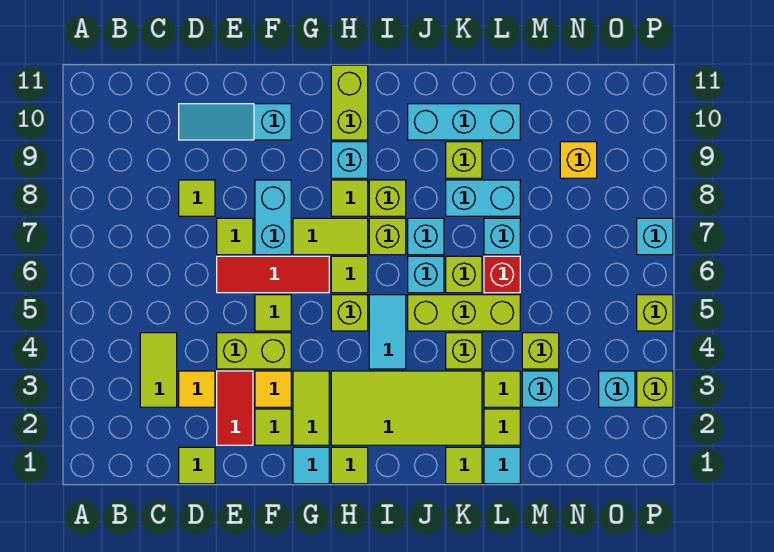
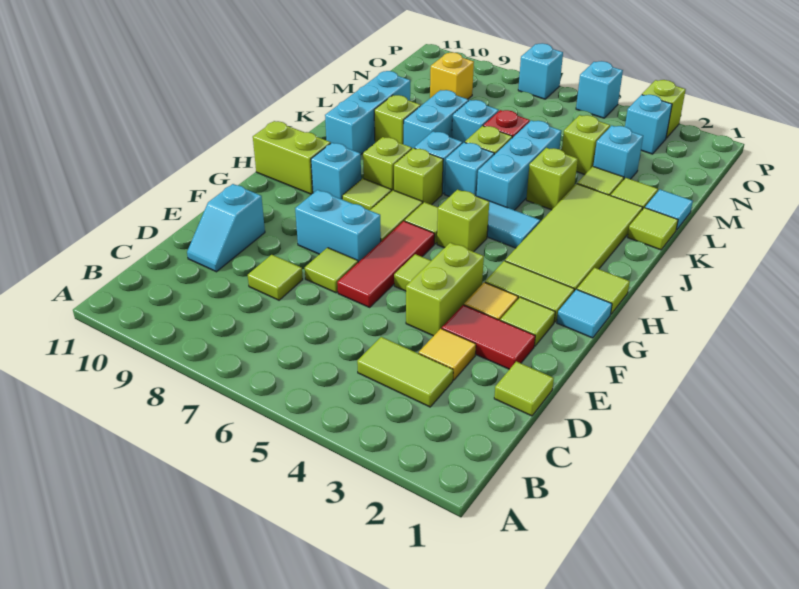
cyan slope D10:F10 level 1 top F -> cyan slope D10:E10 level 1 top E
lime brick J5:L5 level 1 -> cyan brick J5:L5 level 1
lime brick P5 level 1 -> cyan brick P5 level 1

